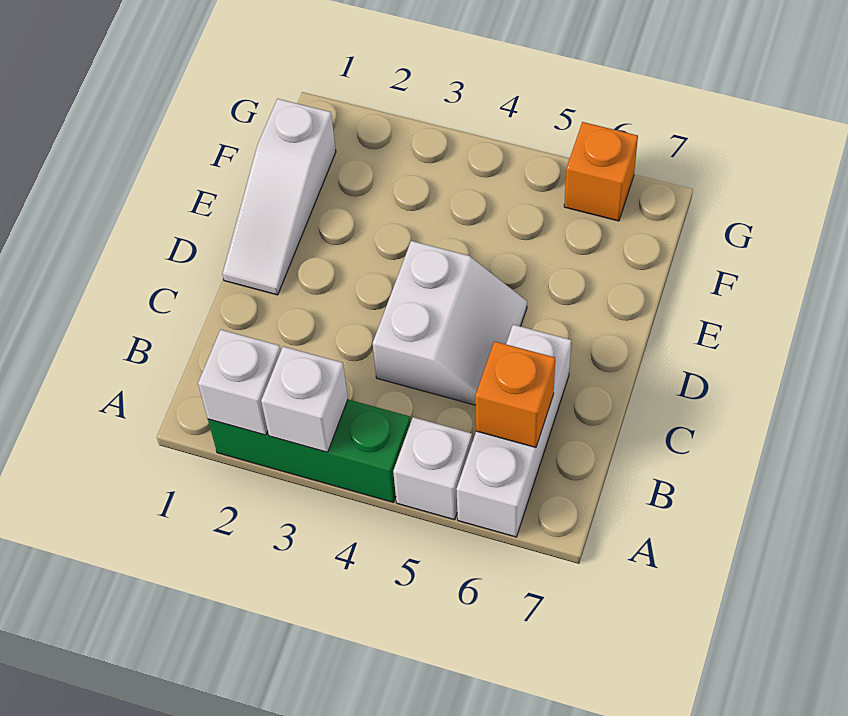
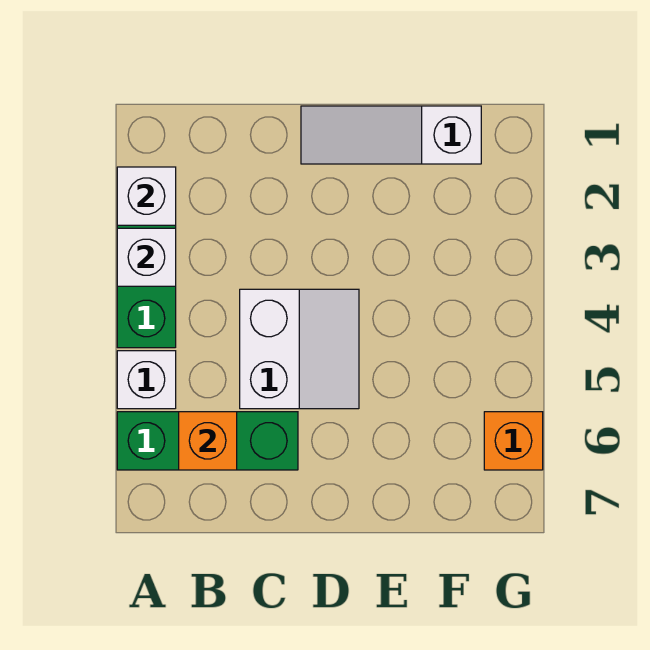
white brick A6:C6 level 1 -> green brick A6:C6 level 1
white slope C4:D5 level 1 top 4 -> white slope C4:D5 level 1 top C

